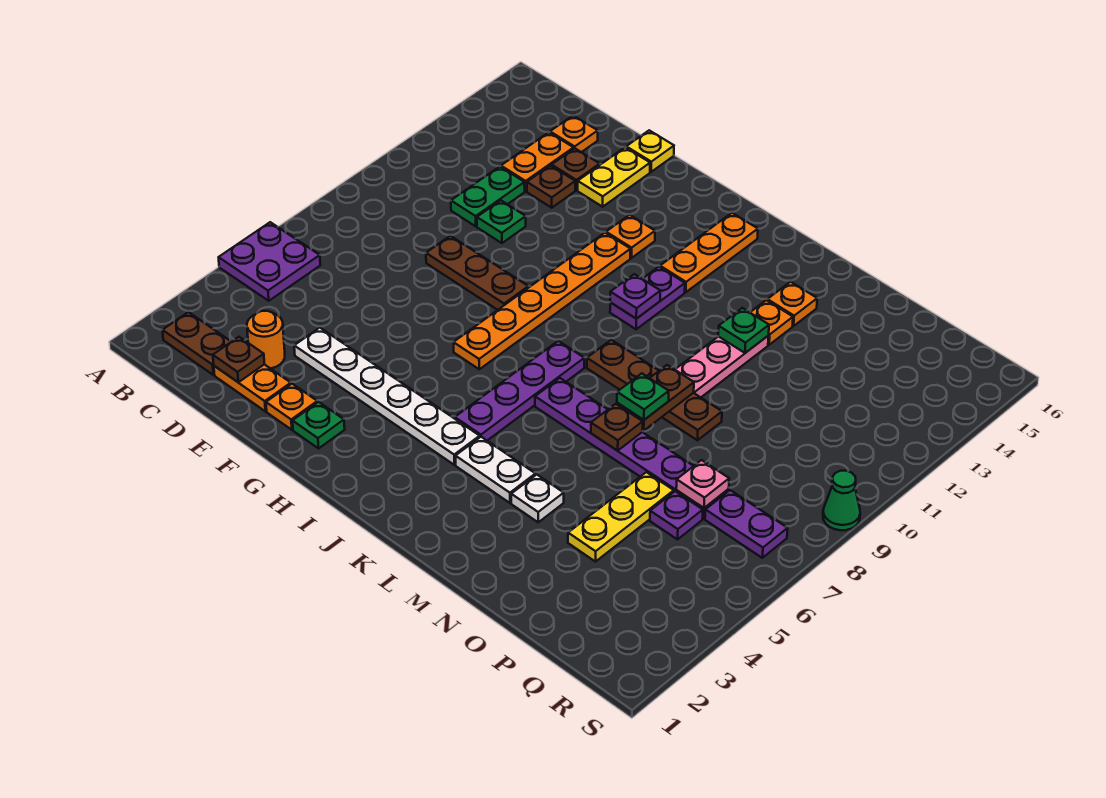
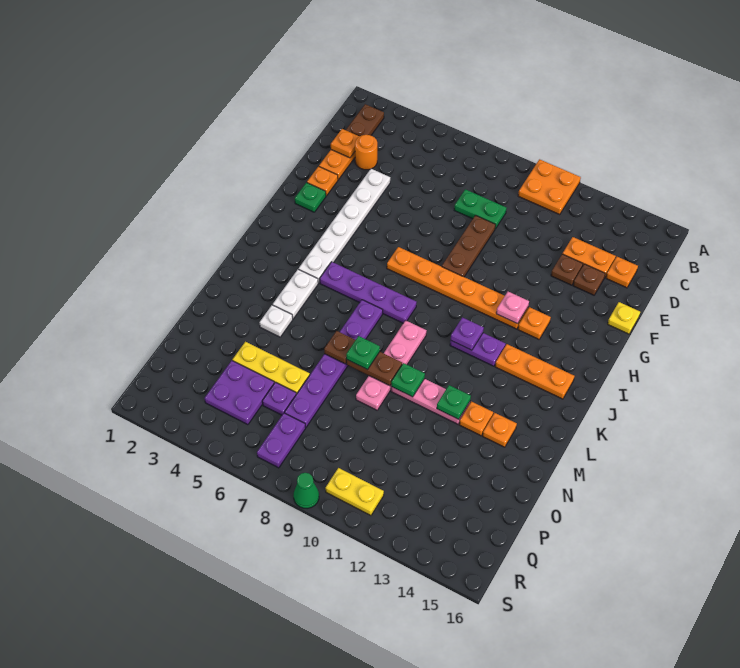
purple plate A5:B6 level 1 -> purple plate P4:Q5 level 1
none -> orange plate A10:B11 level 1
brown plate D2 level 2 -> orange plate D2 level 2
green plate D11:D12 level 1 -> green plate D8:D9 level 1
green plate E11 level 1 -> green plate M10 level 2
yellow plate F14:F15 level 1 -> yellow plate R10:R11 level 1
brown plate K9:N9 level 1 -> pink plate K9:N9 level 1
pink plate P7 level 2 -> pink plate H12 level 2

